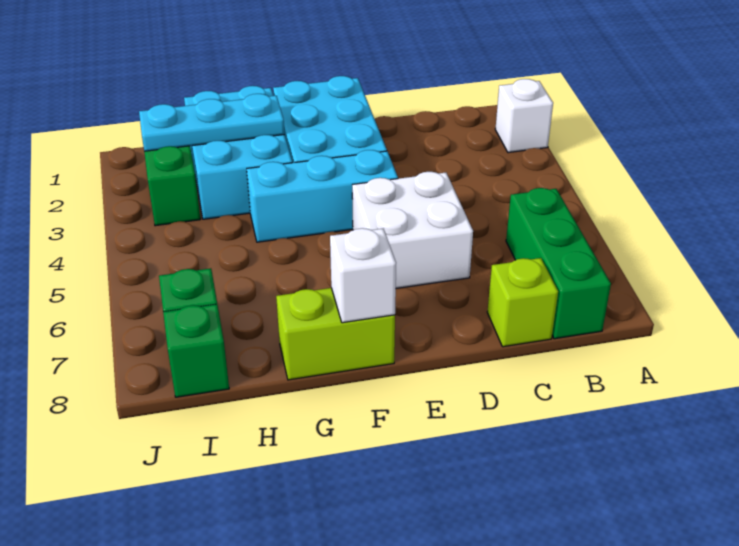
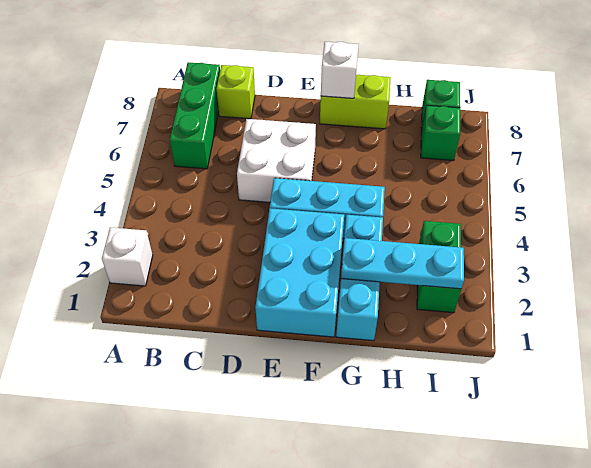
cyan brick G1:H3 level 1 -> cyan brick G1:G3 level 1

